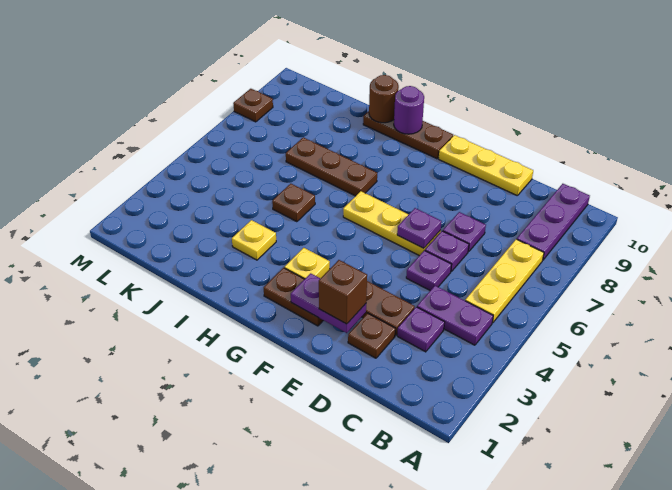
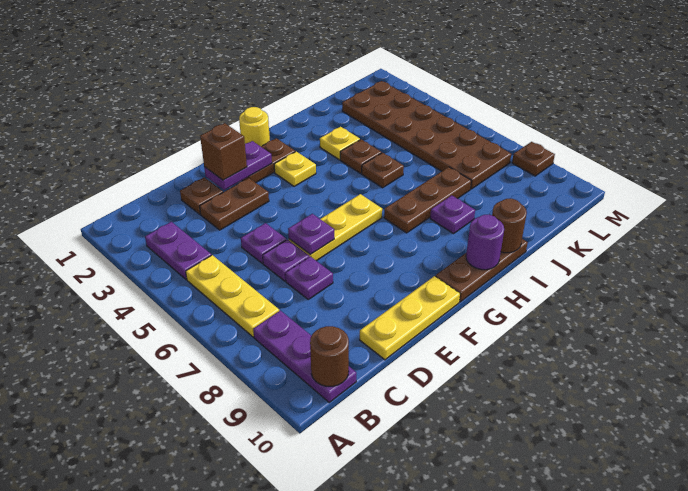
purple plate B4:C4 level 1 -> purple plate B3:B4 level 1
none -> brown round brick B10 level 2
purple plate C3 level 1 -> purple plate I8 level 1
none -> yellow round brick G1 level 1
none -> brown plate I4 level 1
none -> brown plate K2:L7 level 1

